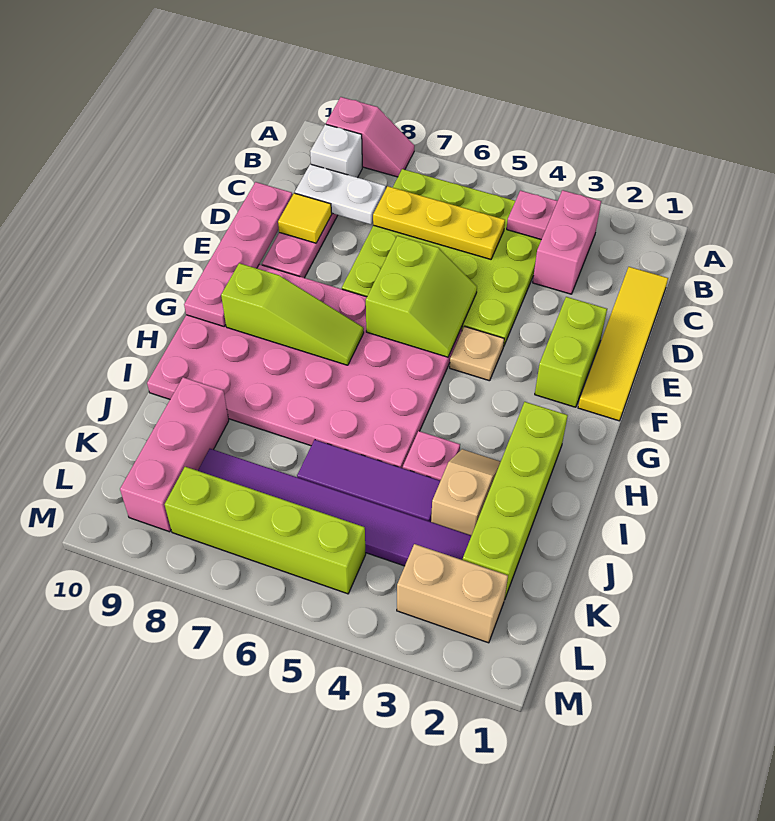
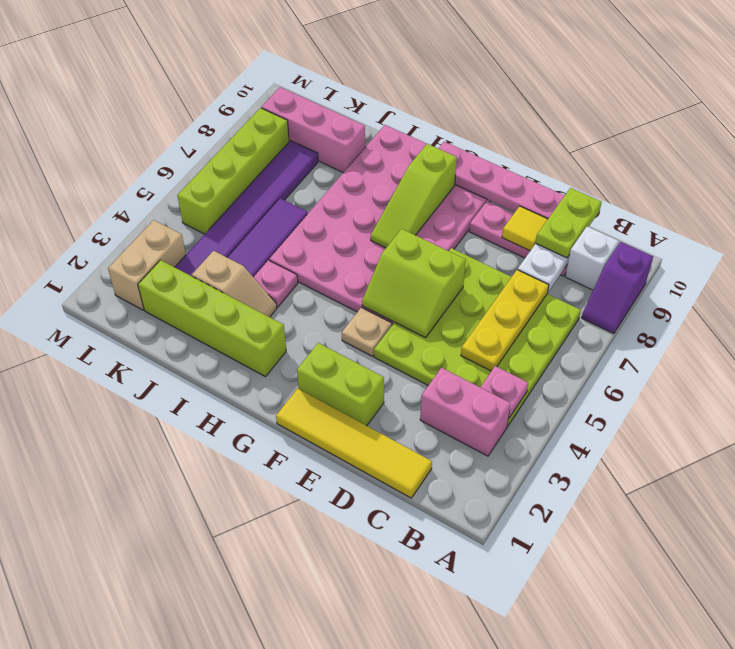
pink slope A8:A9 level 1 top 9 -> purple slope A8:A9 level 1 top 9
none -> lime plate C9:C10 level 3

